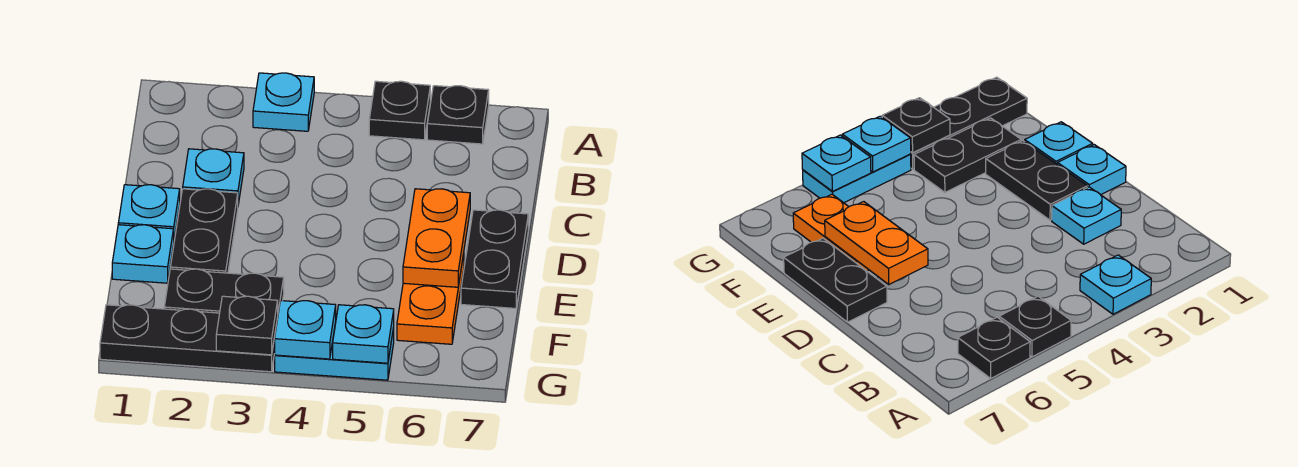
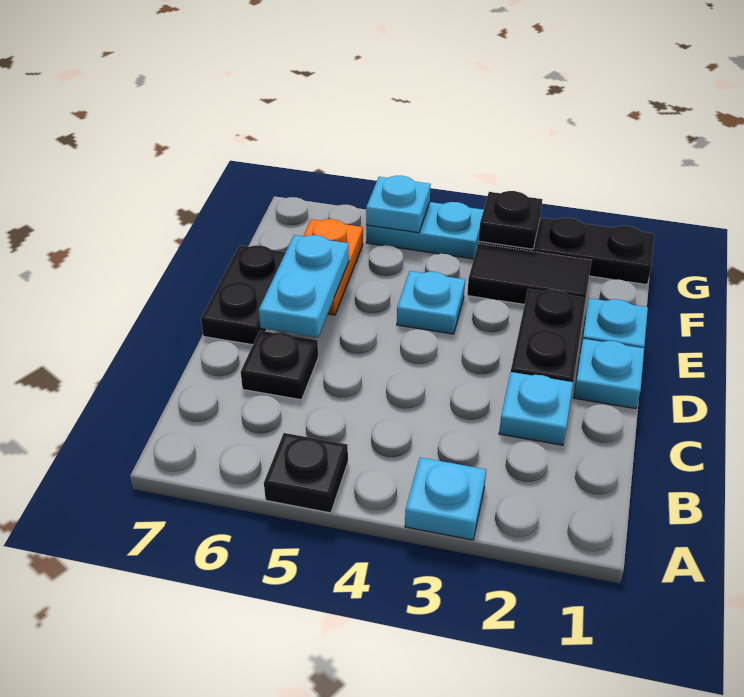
black plate A6 level 1 -> black plate C6 level 1
orange plate D6:E6 level 2 -> cyan plate D6:E6 level 2
black plate F2:F3 level 1 -> black tile F2:F3 level 1
cyan plate G4 level 2 -> cyan plate E4 level 1

